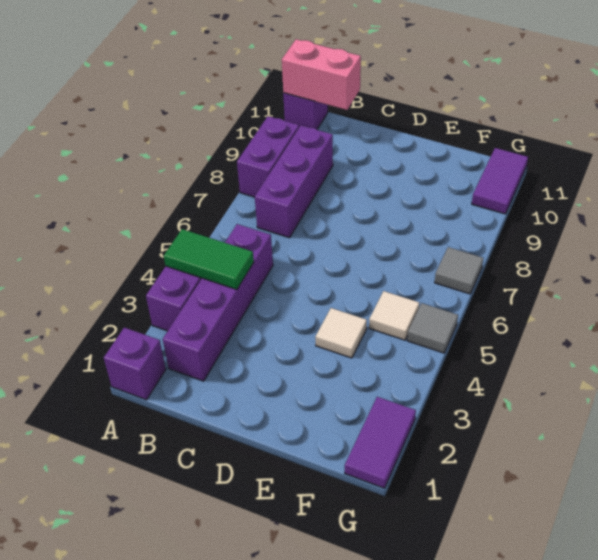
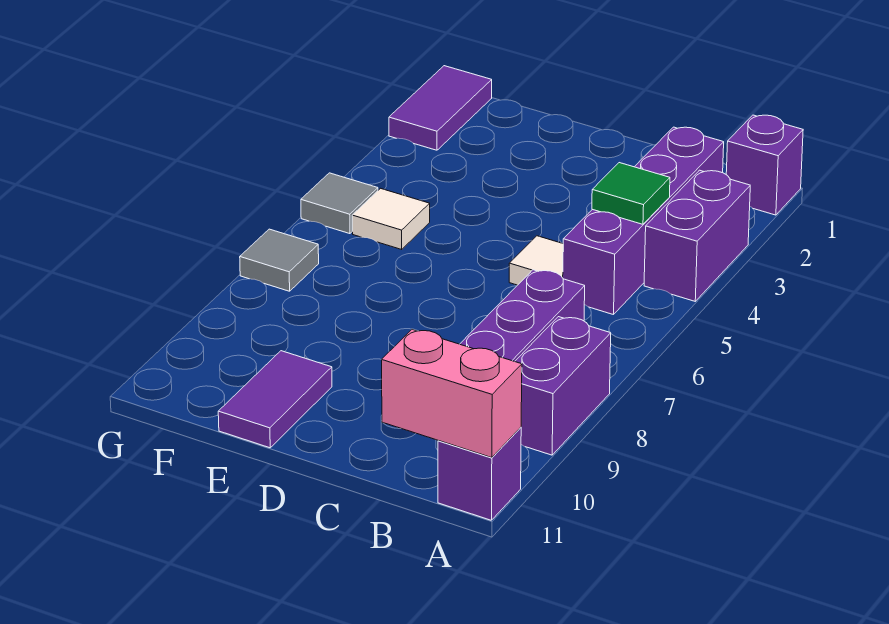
green tile A4:B4 level 2 -> green tile B4 level 2
white tile E4 level 1 -> white tile C5 level 1
purple tile G10:G11 level 1 -> purple tile E10:E11 level 1

